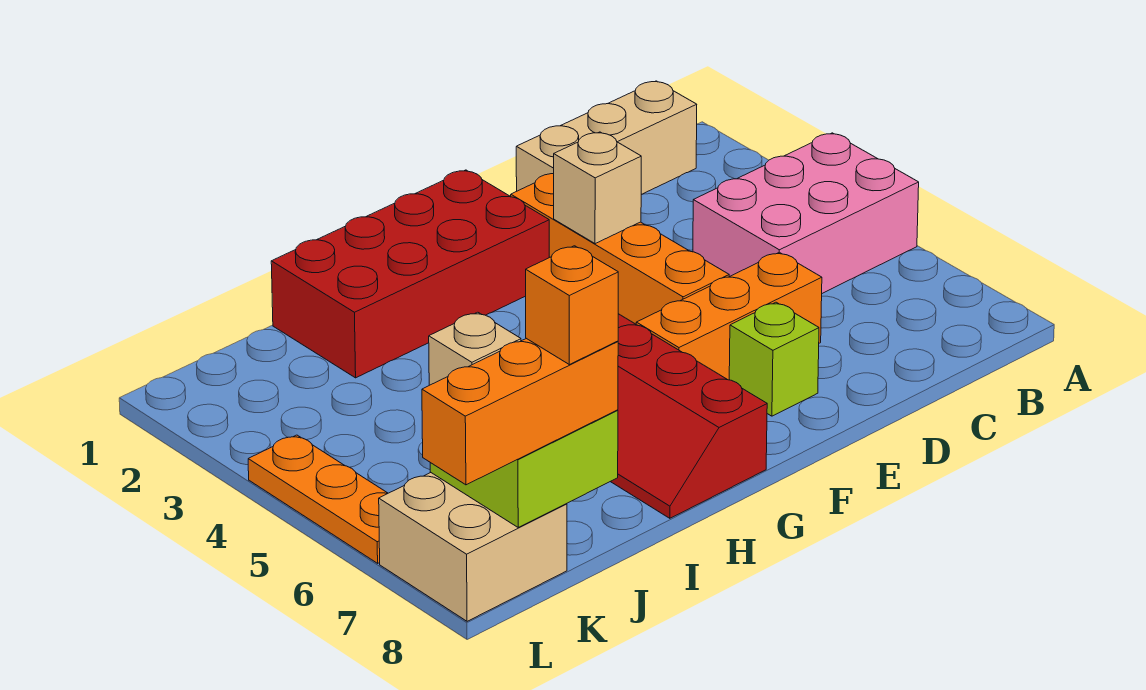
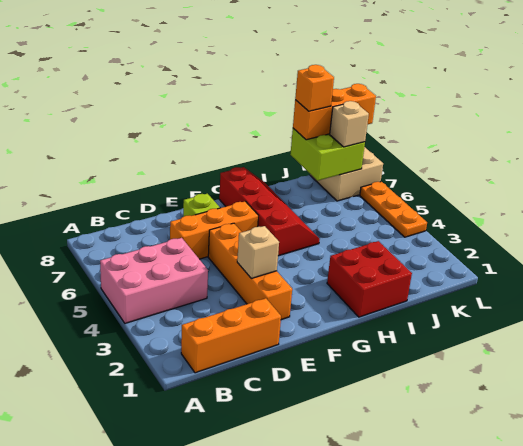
tan brick B1:D1 level 1 -> orange brick B1:D1 level 1
red brick F1:I2 level 1 -> red brick H1:I2 level 1

